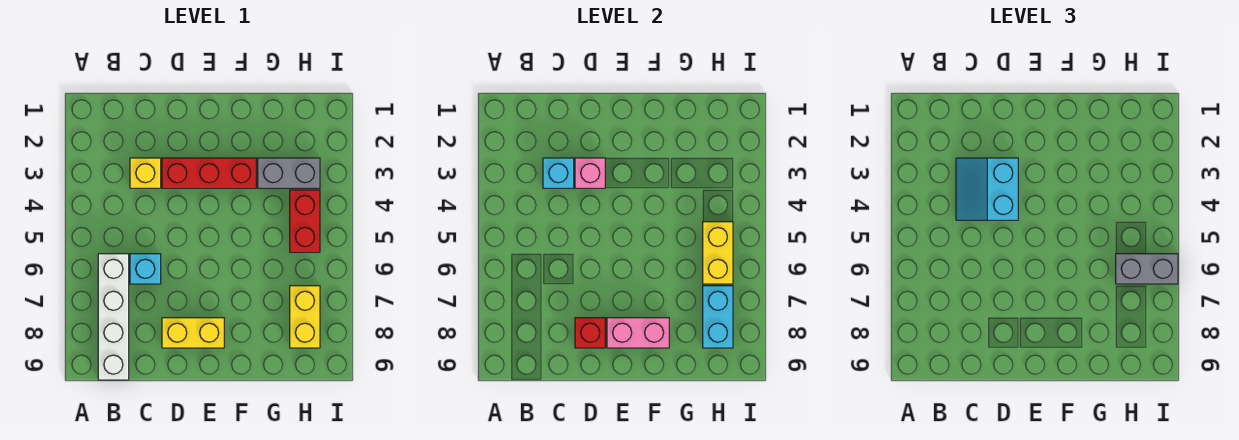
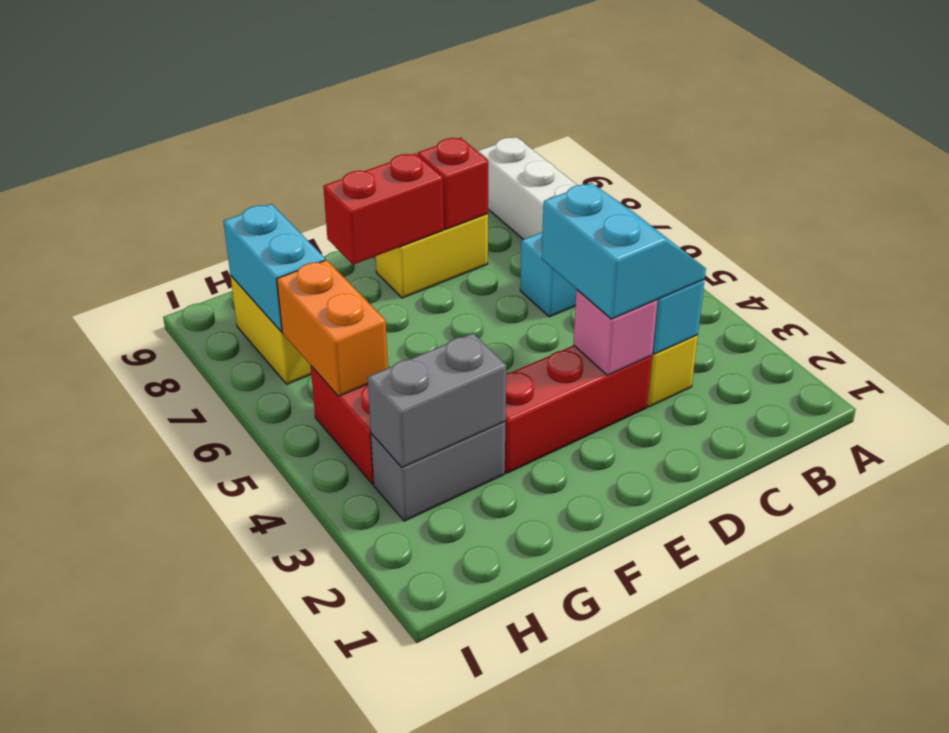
pink brick E8:F8 level 2 -> red brick E8:F8 level 2
yellow brick H5:H6 level 2 -> orange brick H5:H6 level 2
grey brick H6:I6 level 3 -> grey brick G3:H3 level 2

